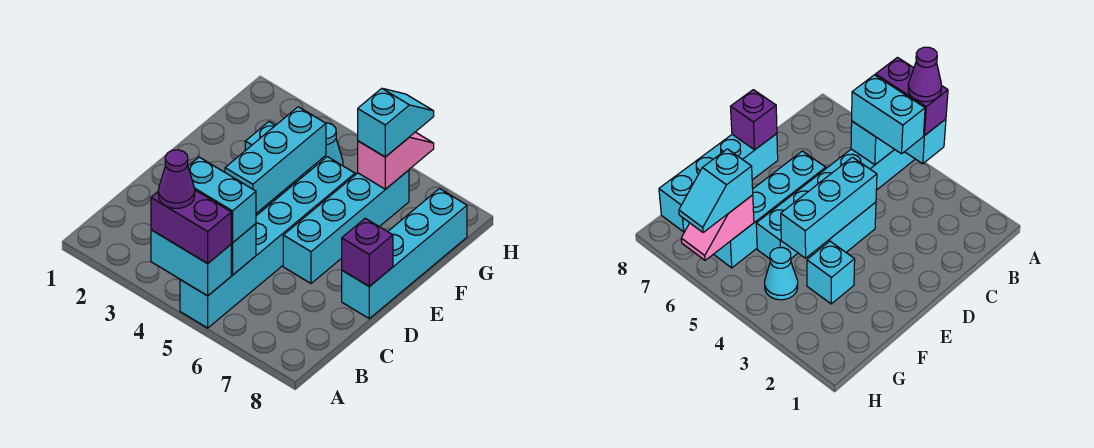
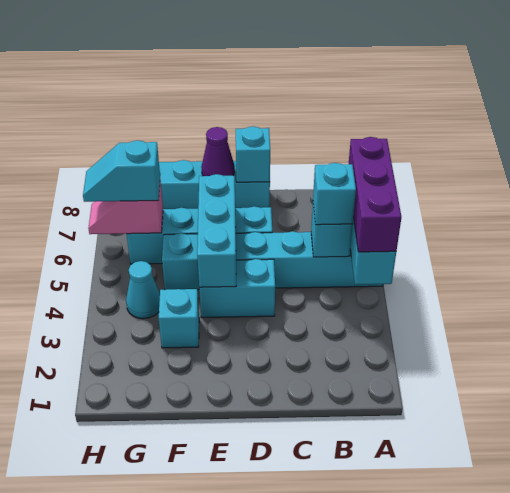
purple brick A4:A5 level 3 -> purple brick A4:A6 level 3
purple cone A4 level 4 -> purple cone E8 level 2
cyan brick B4:B5 level 3 -> cyan brick B5 level 3
cyan brick D4:F4 level 2 -> cyan brick E4:E6 level 2
purple brick D8 level 2 -> cyan brick D8 level 2

